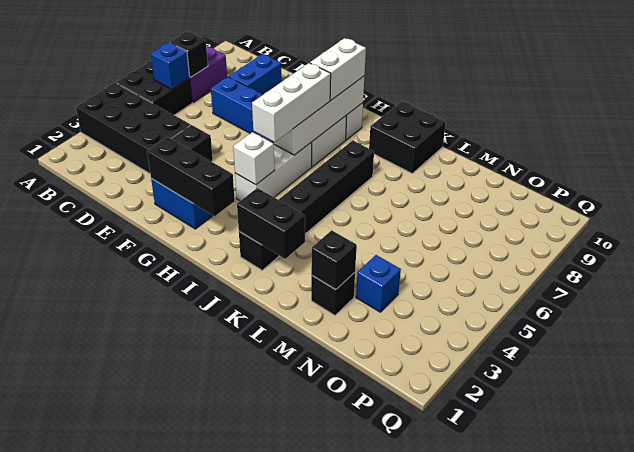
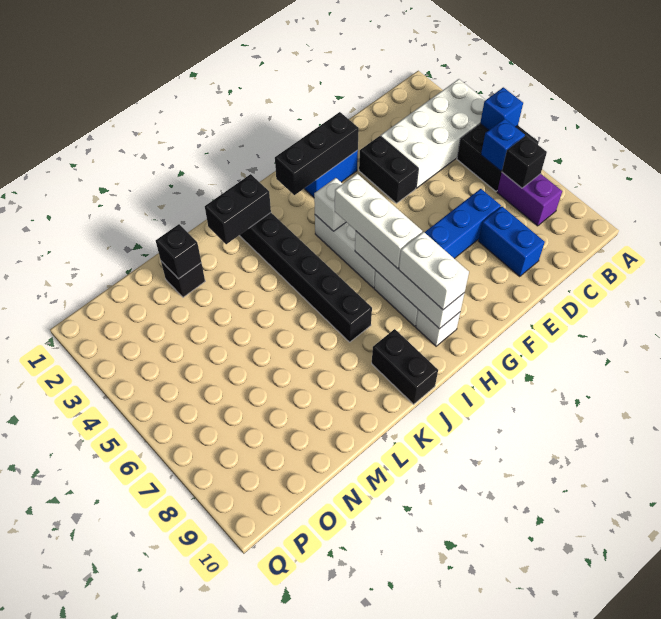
black brick A3:D4 level 1 -> white brick A3:D4 level 1
black brick J9:K10 level 1 -> black brick J9:J10 level 1
blue brick N3 level 1 -> blue brick A5 level 2

